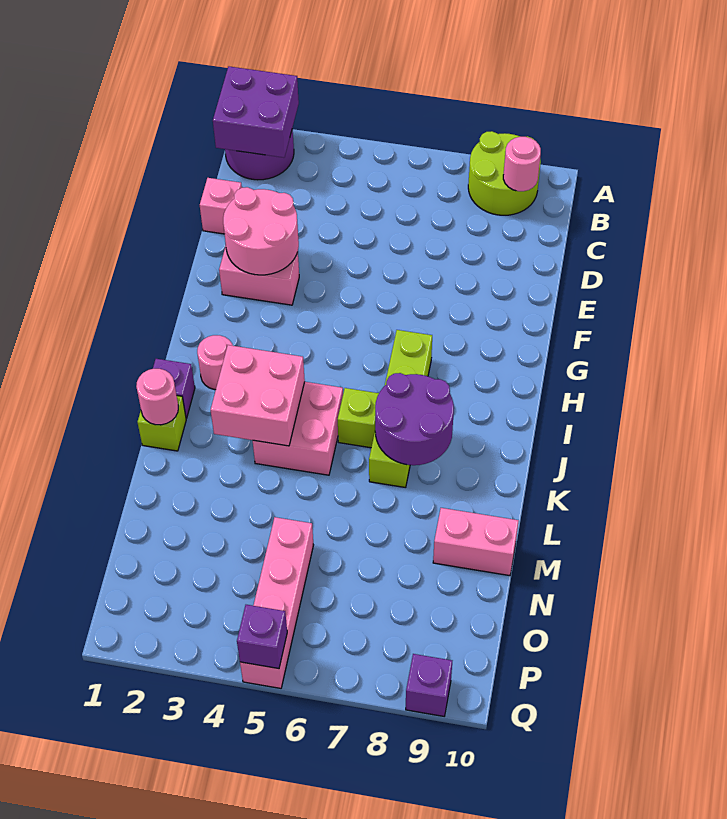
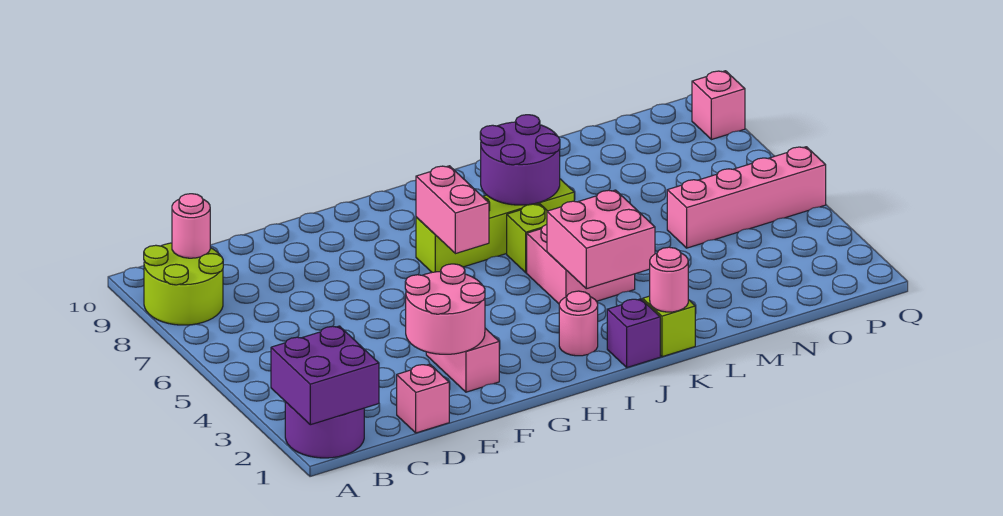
pink brick M9:M10 level 1 -> pink brick H6:H7 level 2
purple brick Q5 level 2 -> none
purple brick Q9 level 1 -> pink brick Q9 level 1

